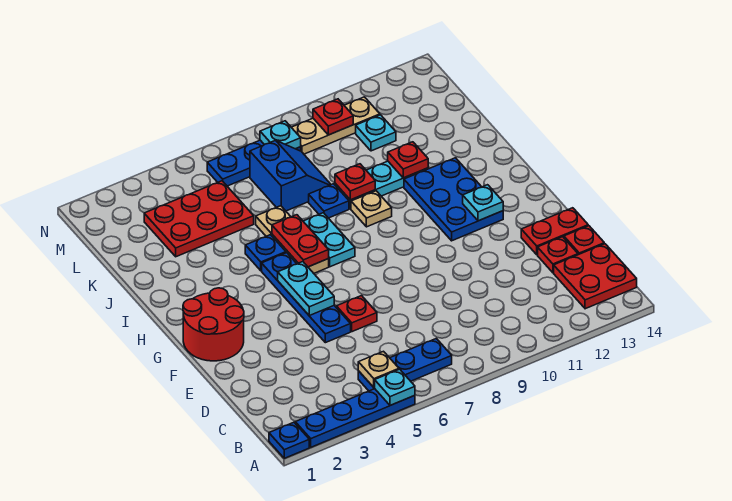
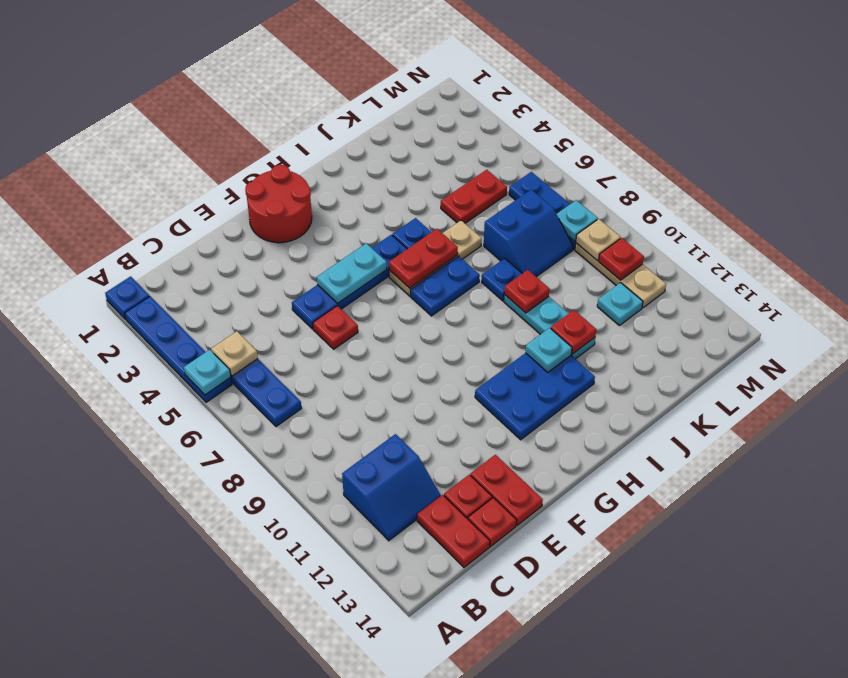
none -> blue slope B11:C12 level 1 top 11
red plate B13:C14 level 1 -> red plate C13:C14 level 1
cyan plate G12 level 2 -> cyan plate I11 level 2
cyan plate H7:I7 level 1 -> blue plate H7:I7 level 1
tan plate I9 level 1 -> tan plate M9 level 2
red plate K3:L5 level 1 -> red plate K5:L5 level 1

